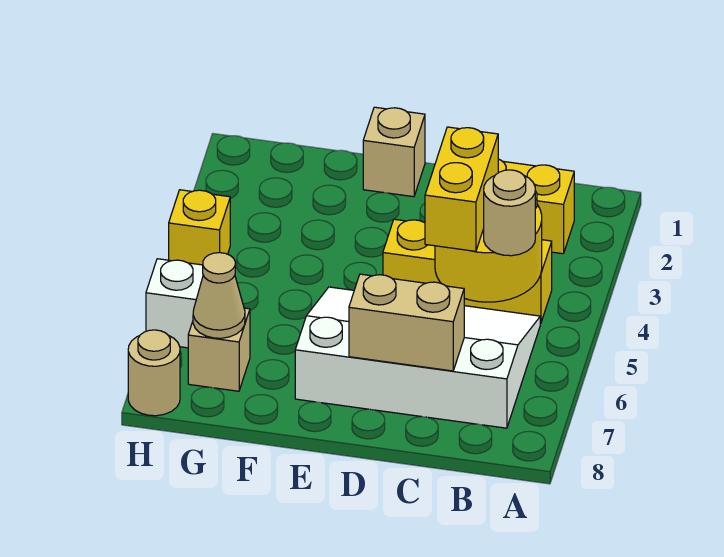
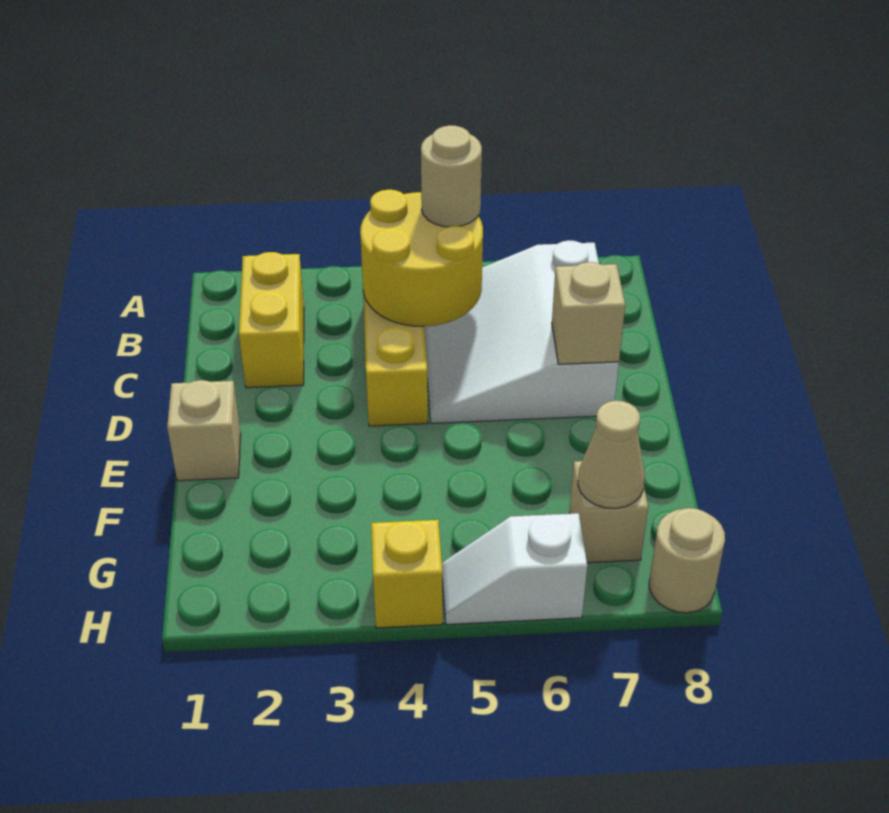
white slope B5:E7 level 1 top 7 -> white slope B5:D7 level 1 top 7
yellow brick C4:C5 level 3 -> none
tan brick C7:D7 level 2 -> tan brick D7 level 2

